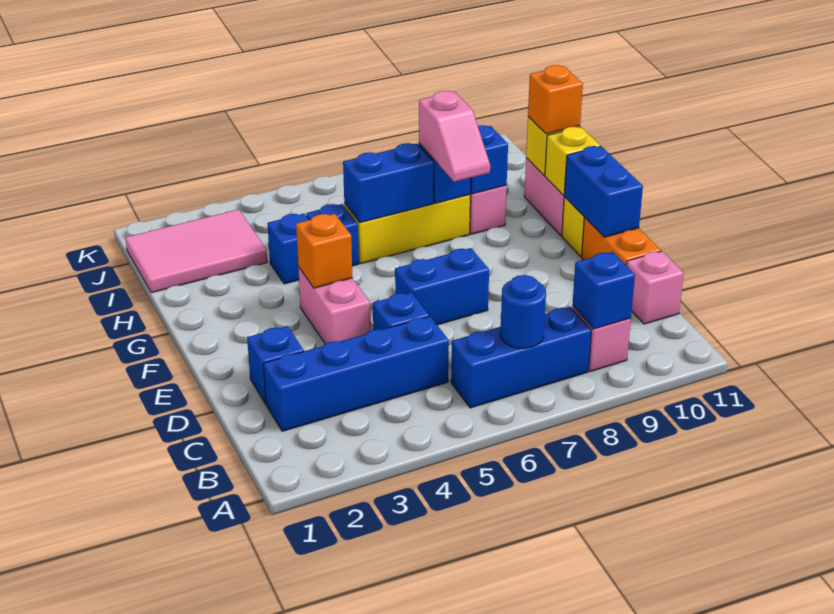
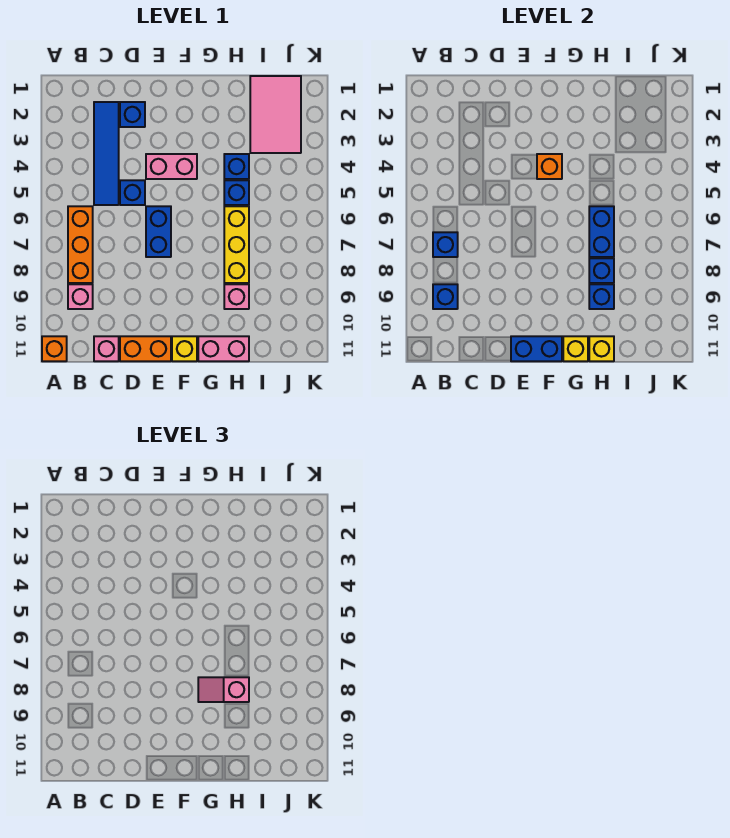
blue brick B6:B8 level 1 -> orange brick B6:B8 level 1
blue round brick B7 level 2 -> blue brick B7 level 2
blue brick C2:C5 level 1 -> blue tile C2:C5 level 1
orange brick H11 level 3 -> orange brick A11 level 1

